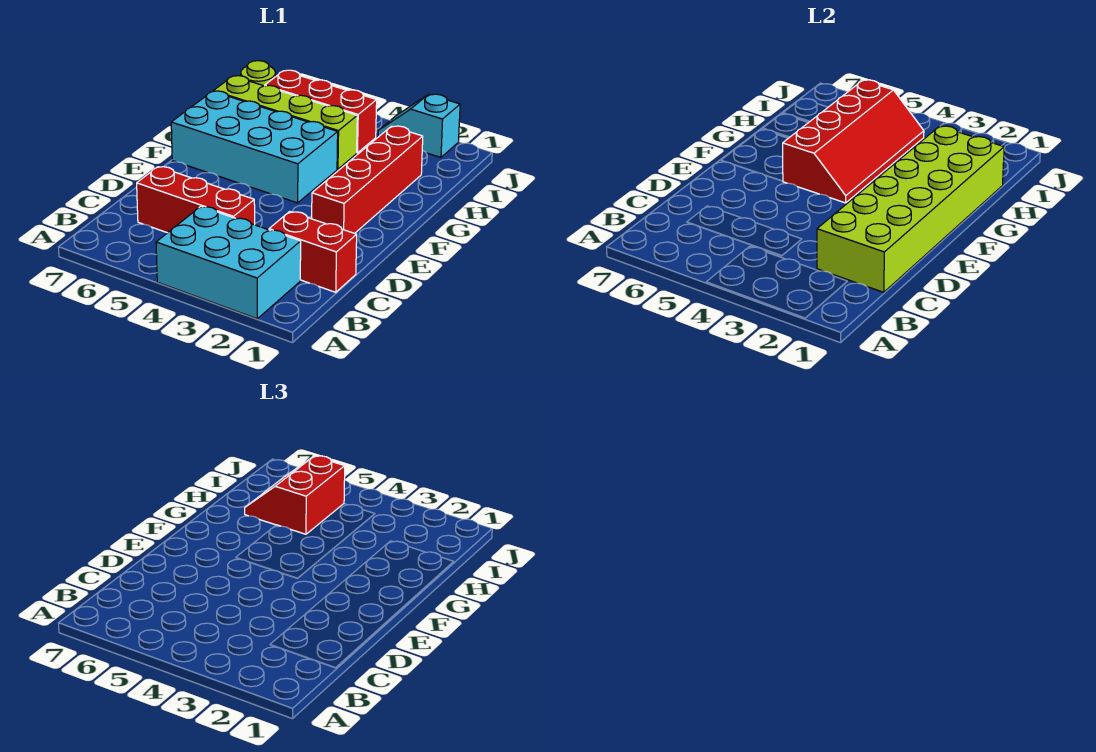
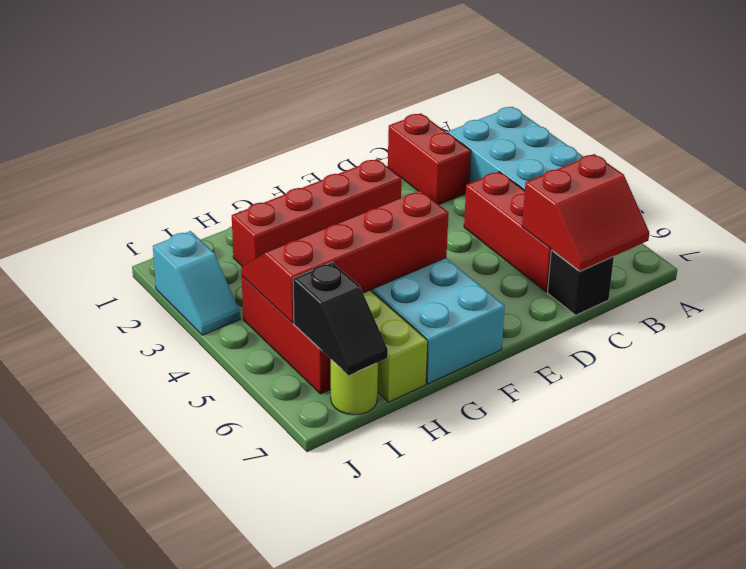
lime brick C1:H2 level 2 -> none
none -> black brick C7 level 1
red slope H5:I6 level 3 top 5 -> red slope B6:C7 level 2 top 6
none -> black slope I6:I7 level 2 top 6

